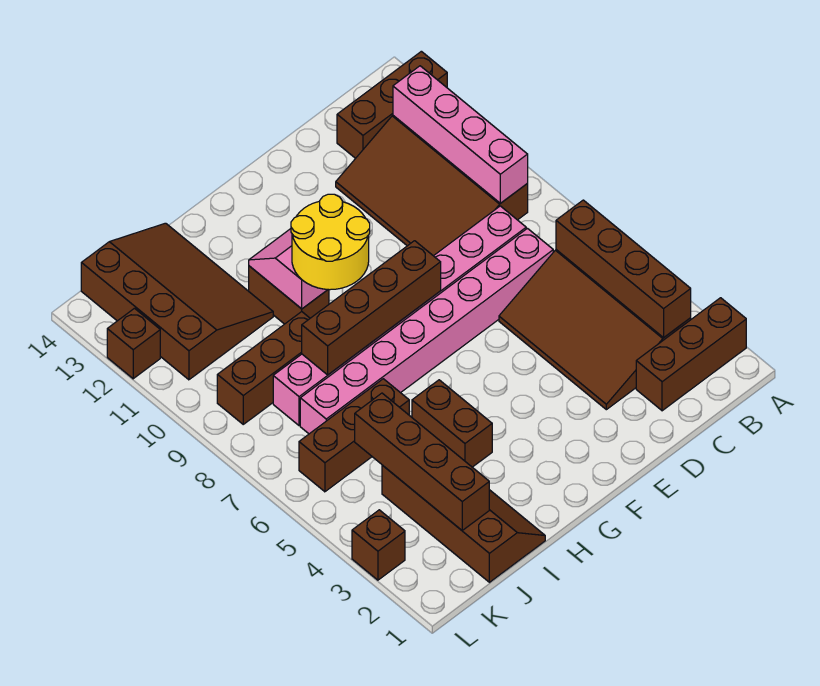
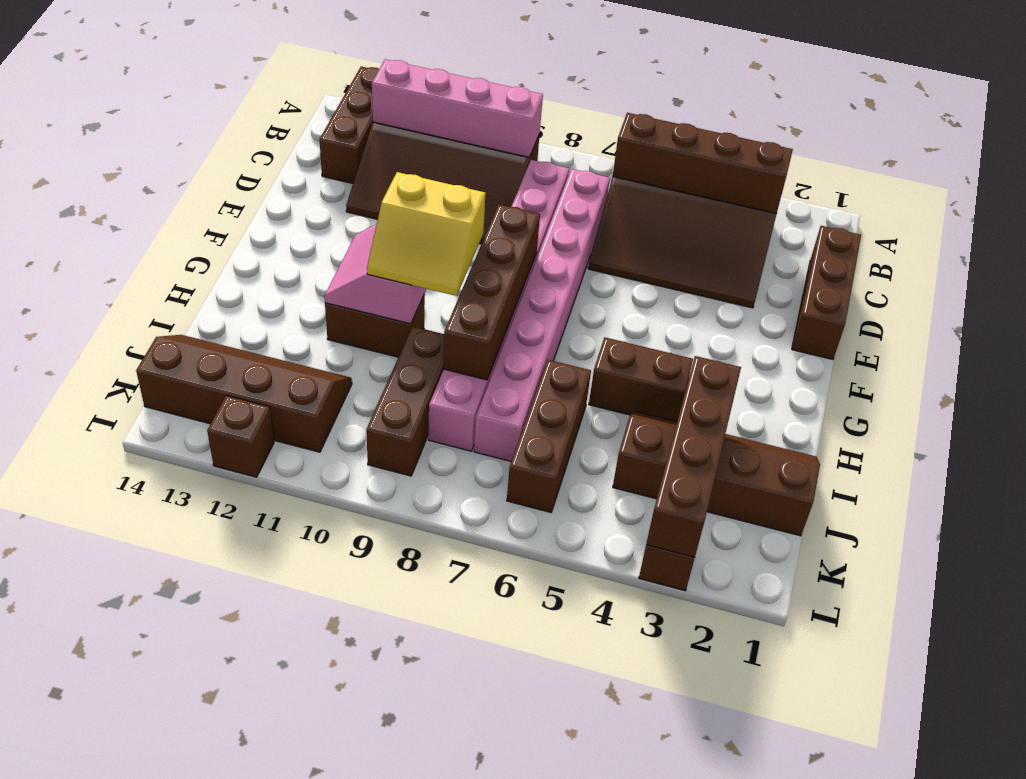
brown brick A2:C2 level 1 -> brown brick C1:E1 level 1
yellow round brick G9:H10 level 3 -> yellow slope G9:H10 level 3 top G
brown slope I11:K14 level 1 top K -> brown slope J11:K14 level 1 top K
brown brick J2:J5 level 2 -> brown brick I3:L3 level 2

